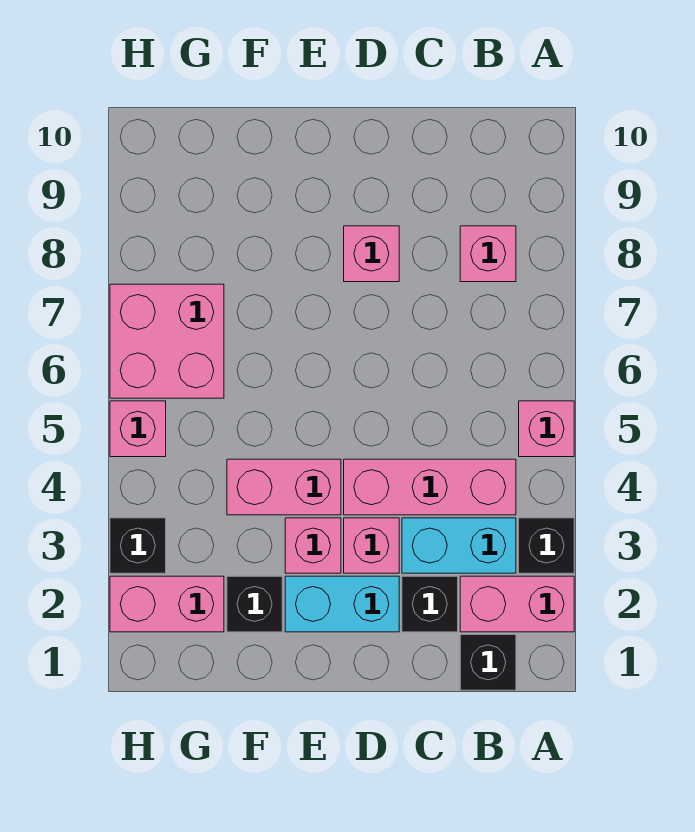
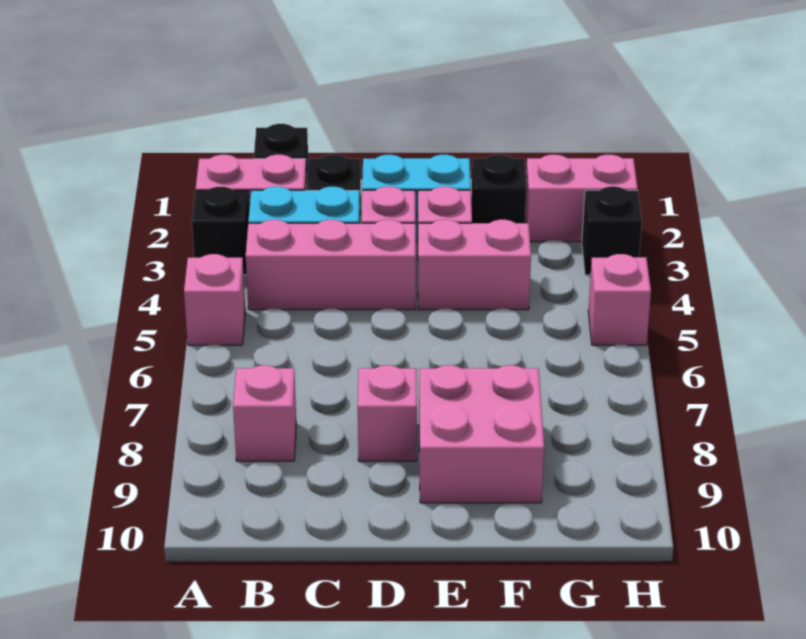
pink brick G6:H7 level 1 -> pink brick E8:F9 level 1

